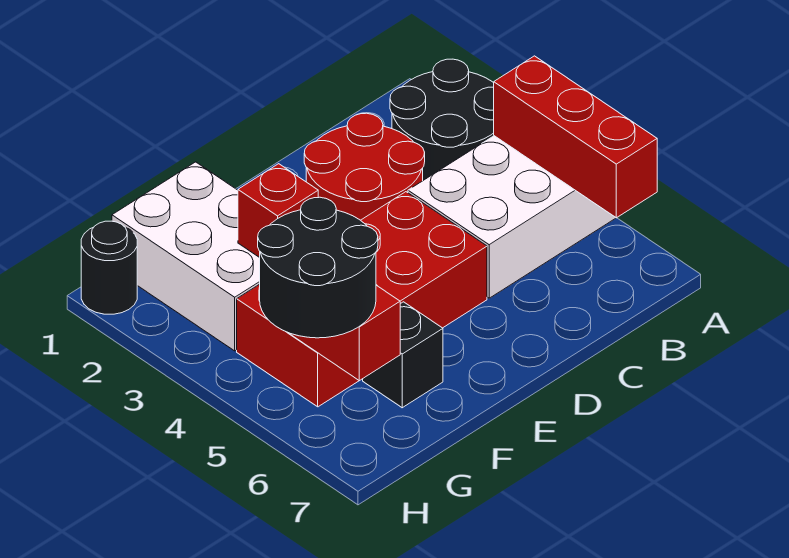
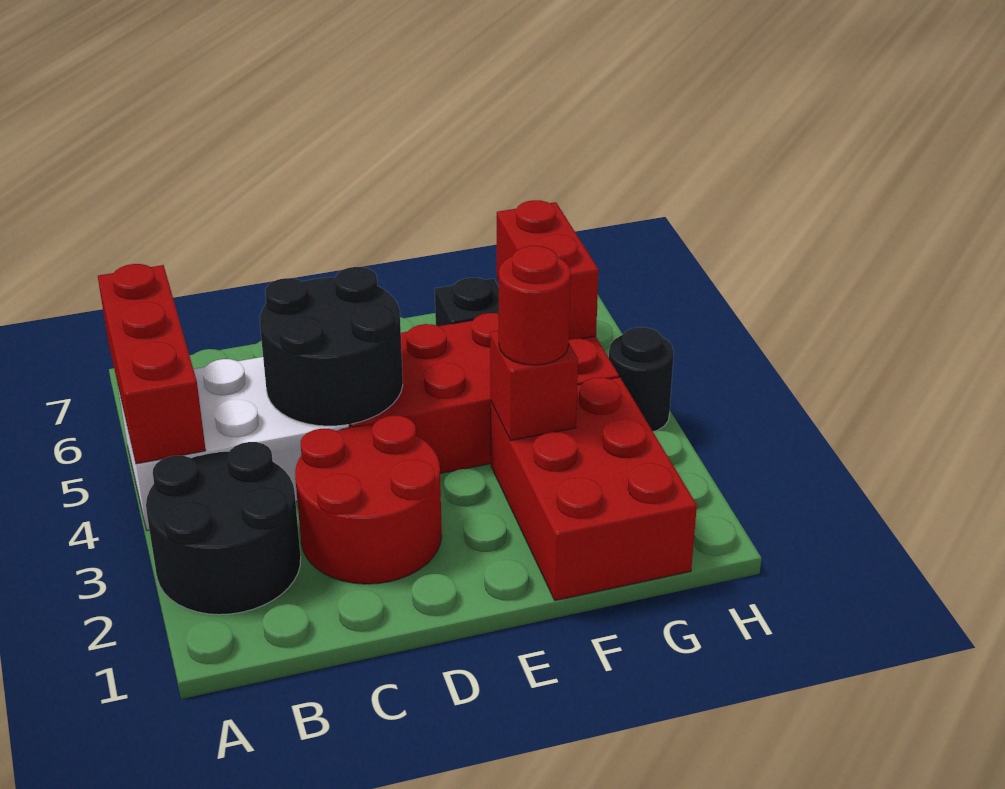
white brick F1:G3 level 1 -> red brick F1:G3 level 1
none -> red round brick F3 level 3
black round brick G5:H6 level 3 -> black round brick C4:D5 level 2
black round brick H1 level 1 -> black round brick H4 level 1

